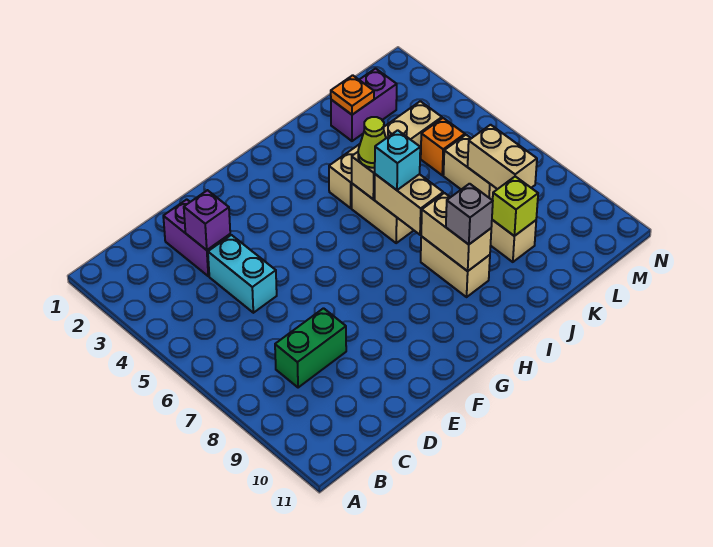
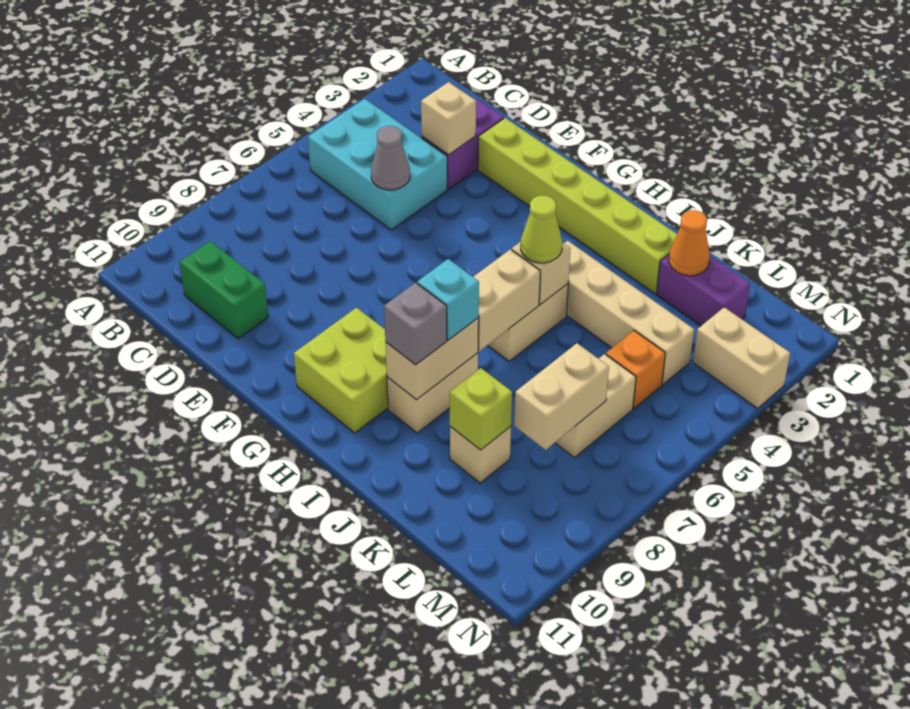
green brick C8:D8 level 1 -> green brick C10:D10 level 1
purple brick D3 level 2 -> tan brick D3 level 2
cyan brick D4:D5 level 1 -> cyan brick B4:D5 level 1
none -> grey cone D5 level 2
none -> lime brick E2:J2 level 1
none -> lime brick G9:H10 level 1
cyan brick I6 level 3 -> cyan brick I8 level 3
orange plate K2 level 2 -> orange cone K2 level 2
none -> tan brick M3:N3 level 1

